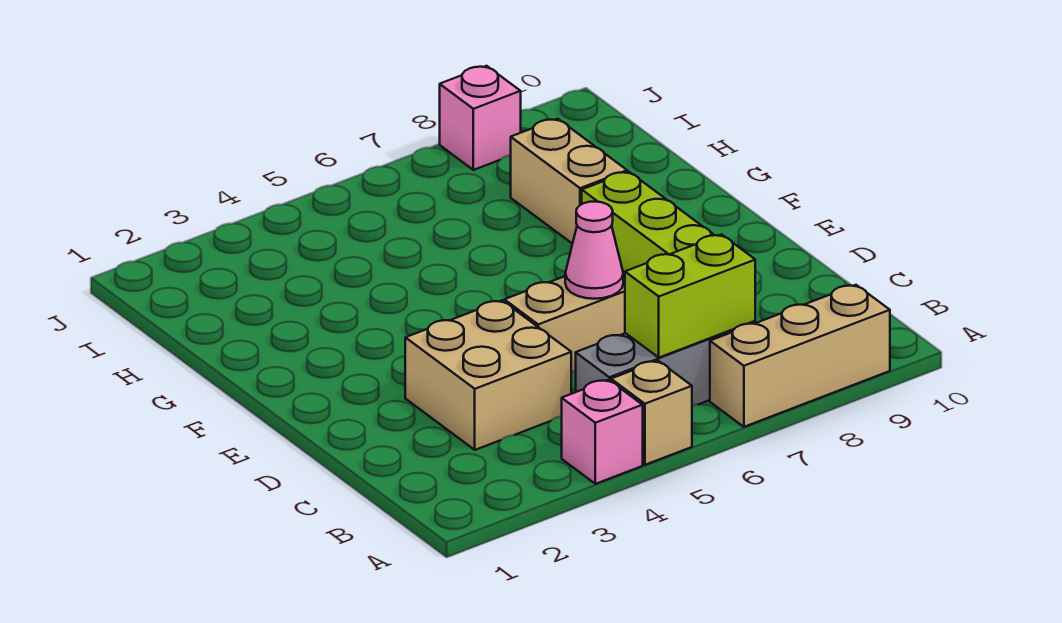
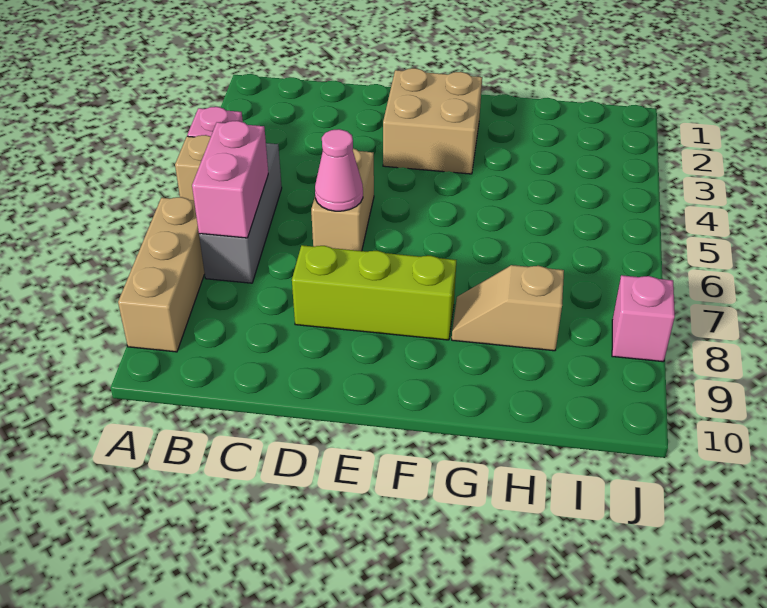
lime brick B6:B7 level 2 -> pink brick B6:B7 level 2
tan brick C3:D4 level 1 -> tan brick E2:F3 level 1
tan brick G8:H8 level 1 -> tan slope G8:H8 level 1 top H

